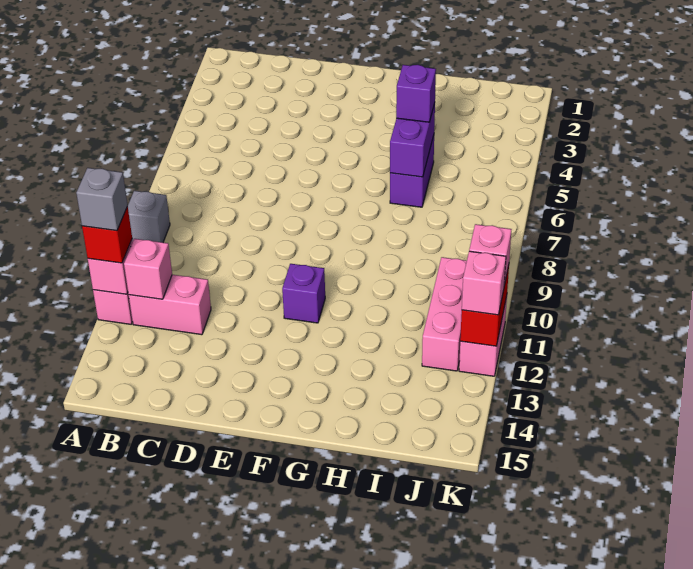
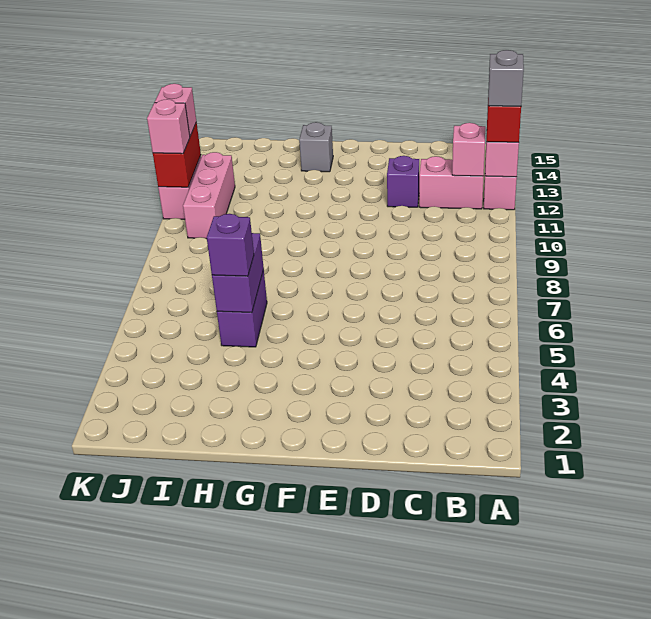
grey brick A9 level 1 -> grey brick G14 level 1
purple brick F11 level 1 -> purple brick D12 level 1

